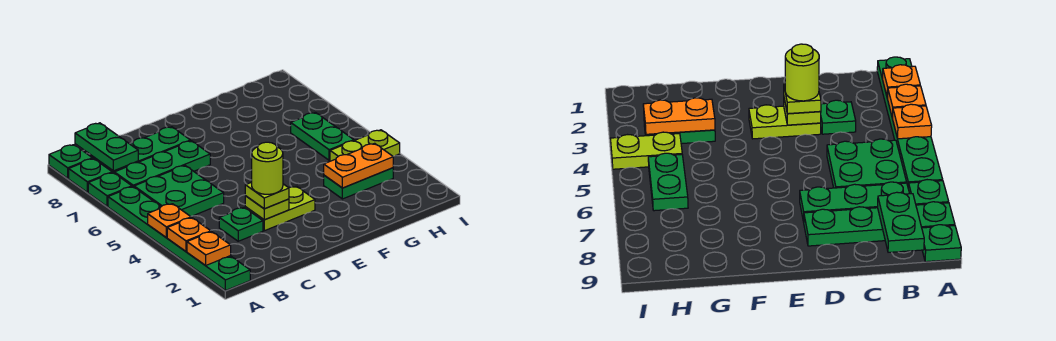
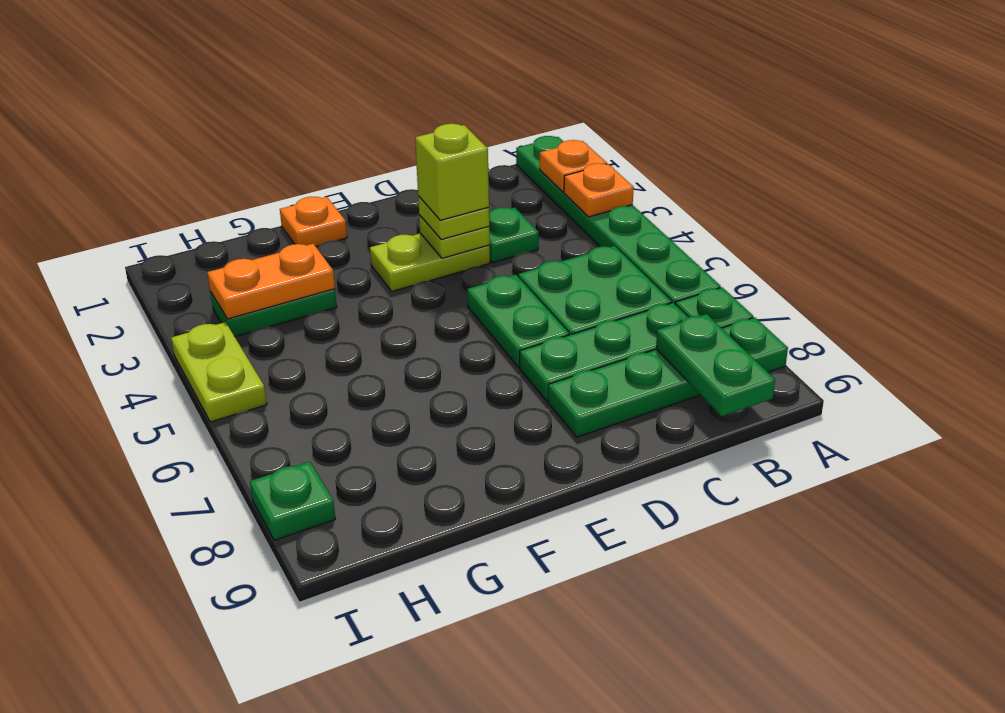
orange plate A4 level 2 -> orange plate F1 level 1
green plate A9 level 1 -> green plate I8 level 1
lime round brick D3 level 4 -> lime brick D3 level 4
lime plate H4:I4 level 1 -> lime plate I4:I5 level 1
green plate H5:H6 level 1 -> green plate D5:D6 level 1

